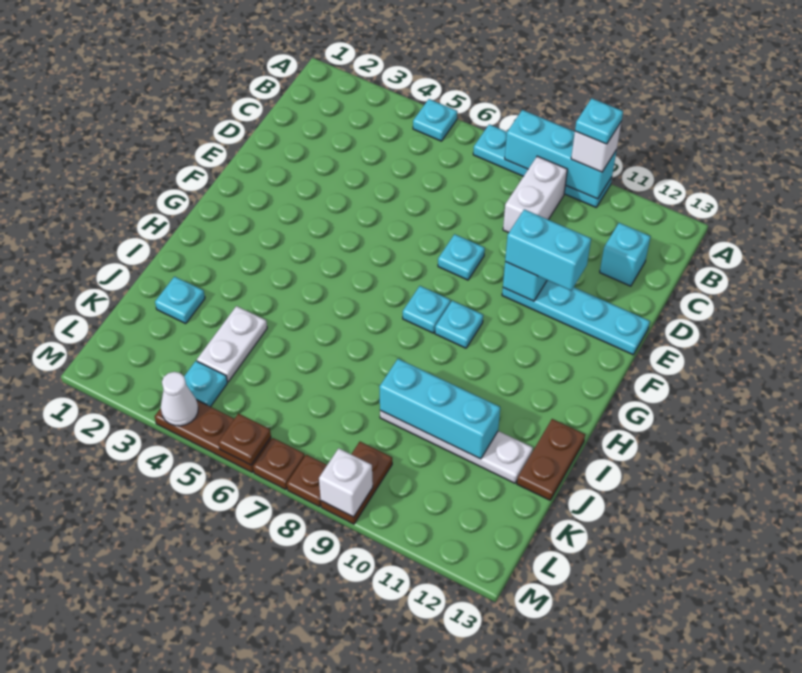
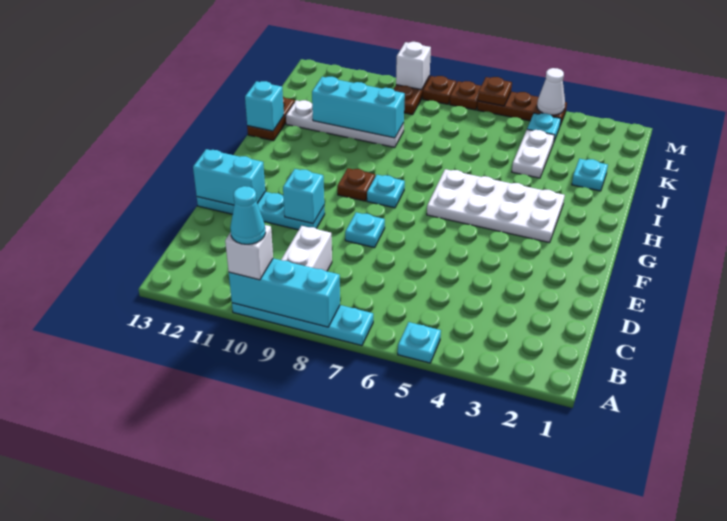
cyan plate A10 level 4 -> cyan cone A10 level 4
cyan brick C12 level 1 -> cyan brick I13 level 2
cyan brick E10:E11 level 3 -> cyan brick E12:E13 level 2
none -> white plate G3:H6 level 1
cyan plate G9 level 1 -> brown plate G9 level 1

